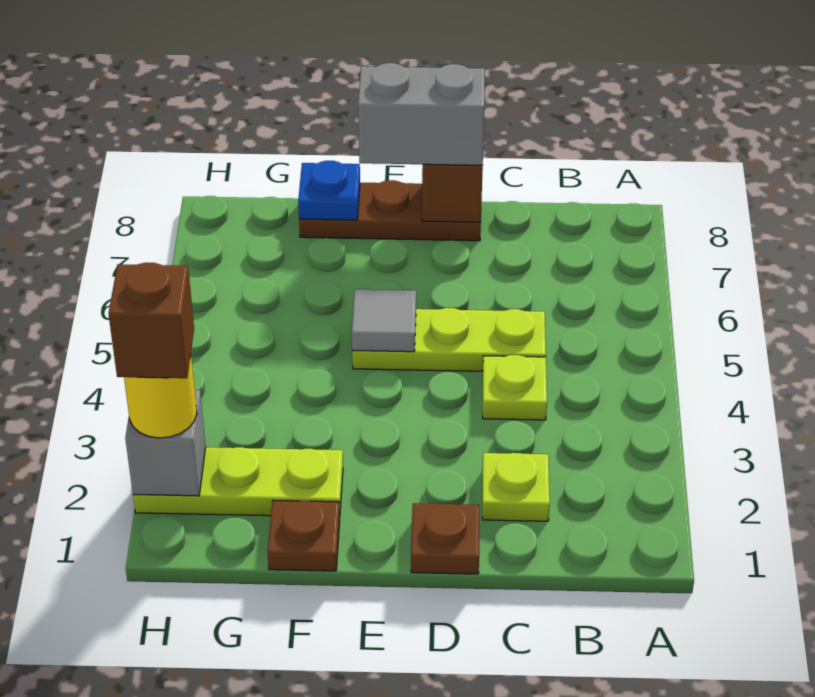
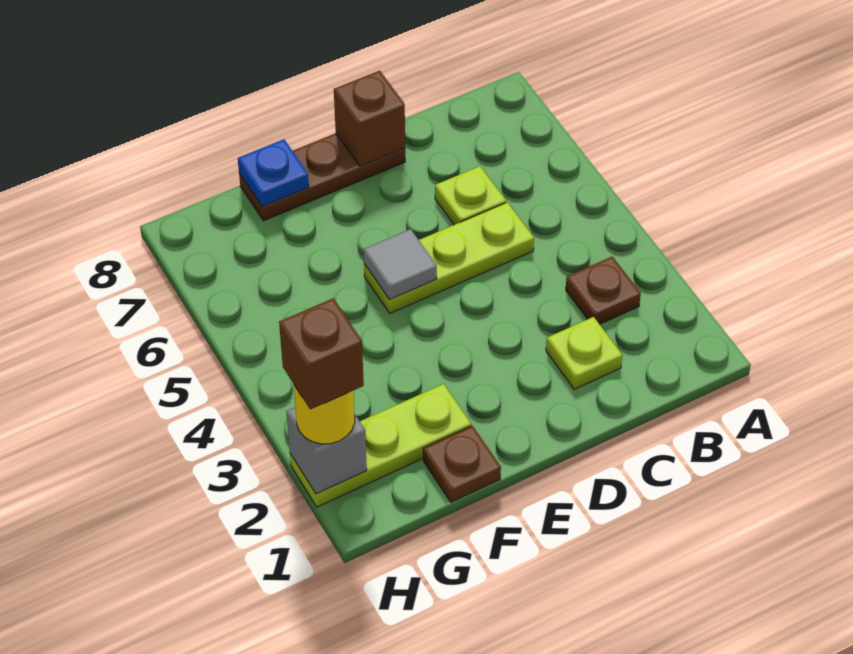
lime plate C4 level 1 -> lime plate C6 level 1
brown plate D1 level 1 -> brown plate B3 level 1
grey brick D8:E8 level 3 -> none

